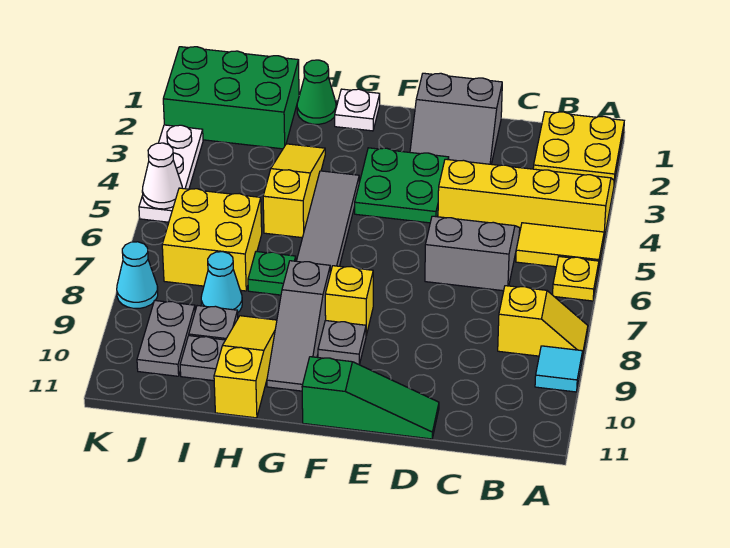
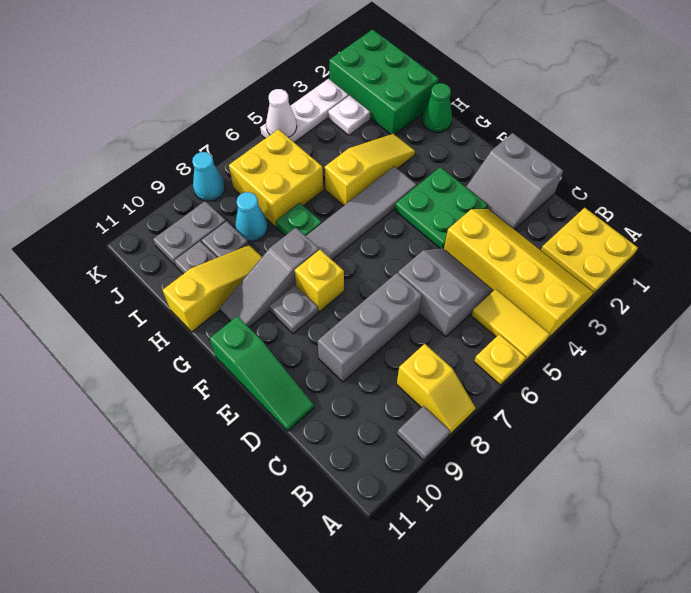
cyan tile A9 level 1 -> grey tile A9 level 1
none -> grey brick D7:D9 level 1
white plate G1 level 1 -> white plate J3 level 1

